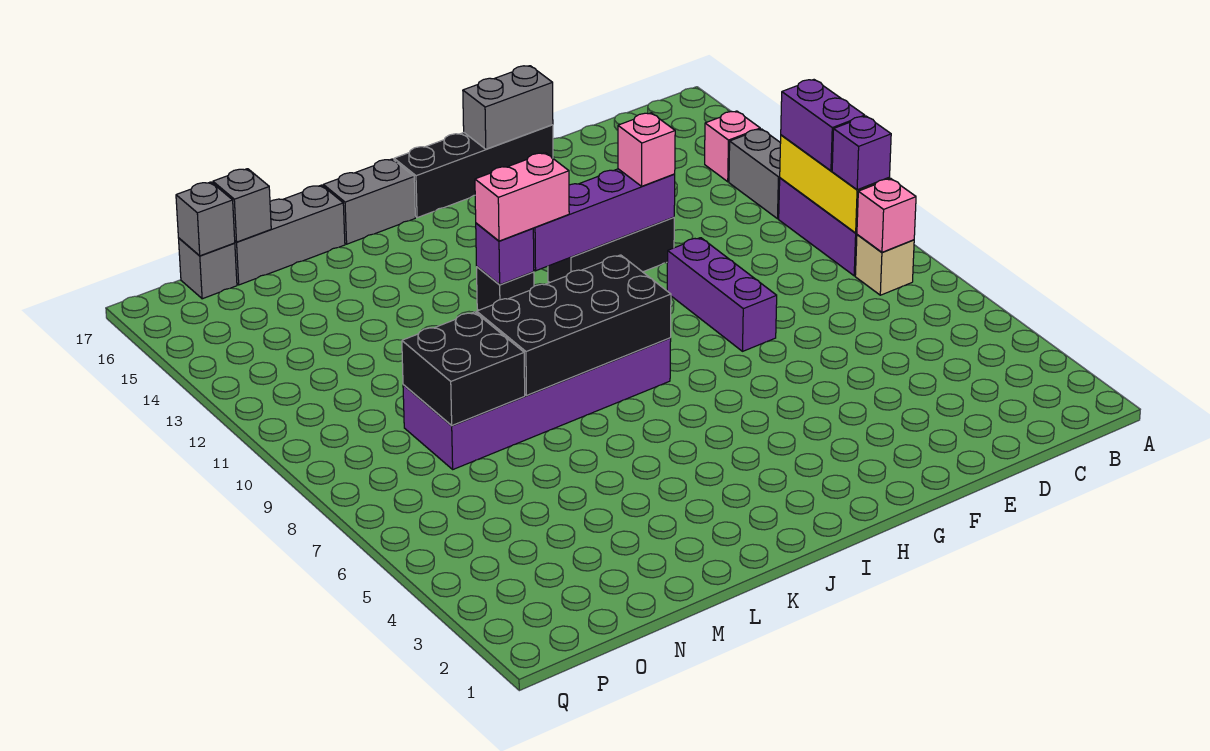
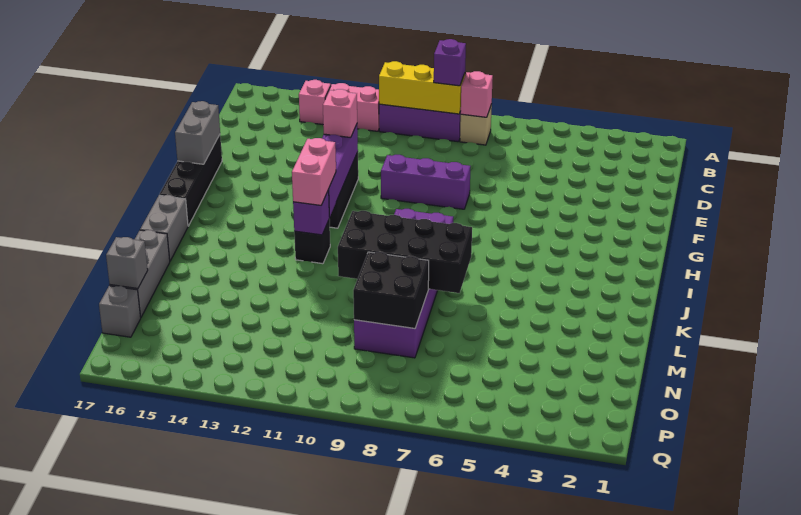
purple brick B10:B11 level 3 -> none
grey brick B12:B13 level 1 -> pink brick B12:B13 level 1
black brick I8:L9 level 2 -> black brick K7:L10 level 2
grey brick O17 level 2 -> none

